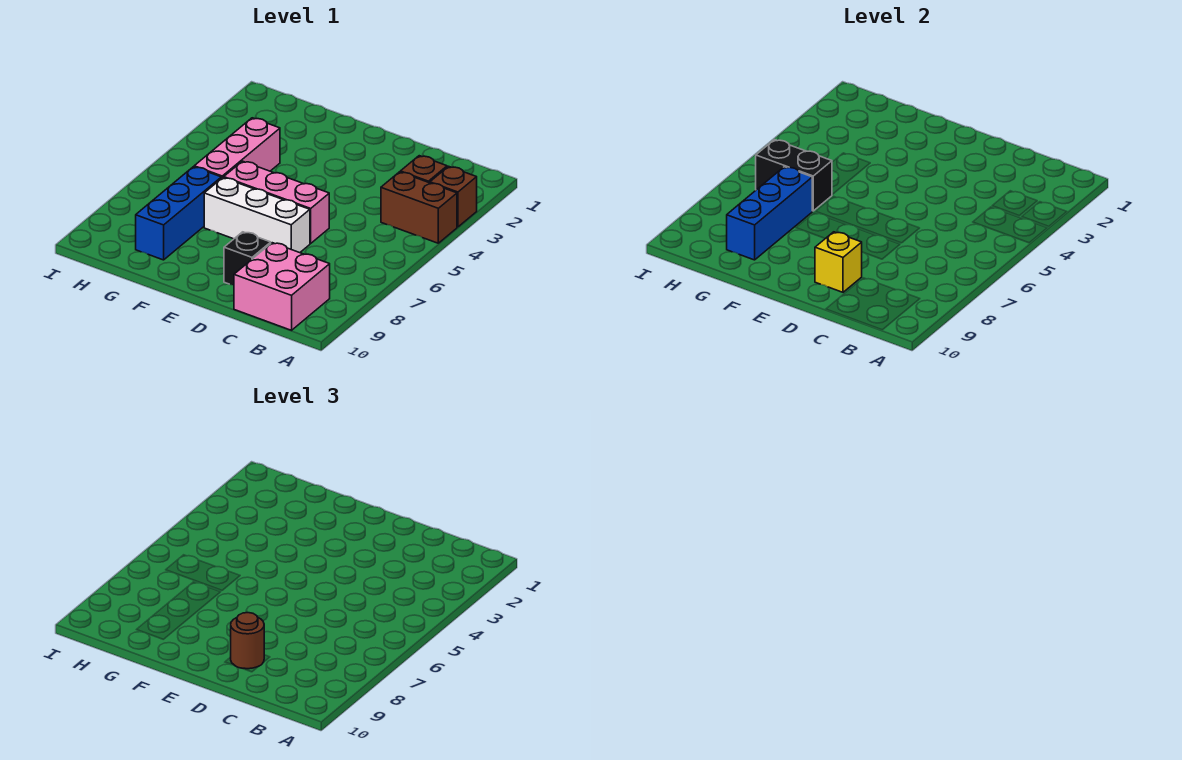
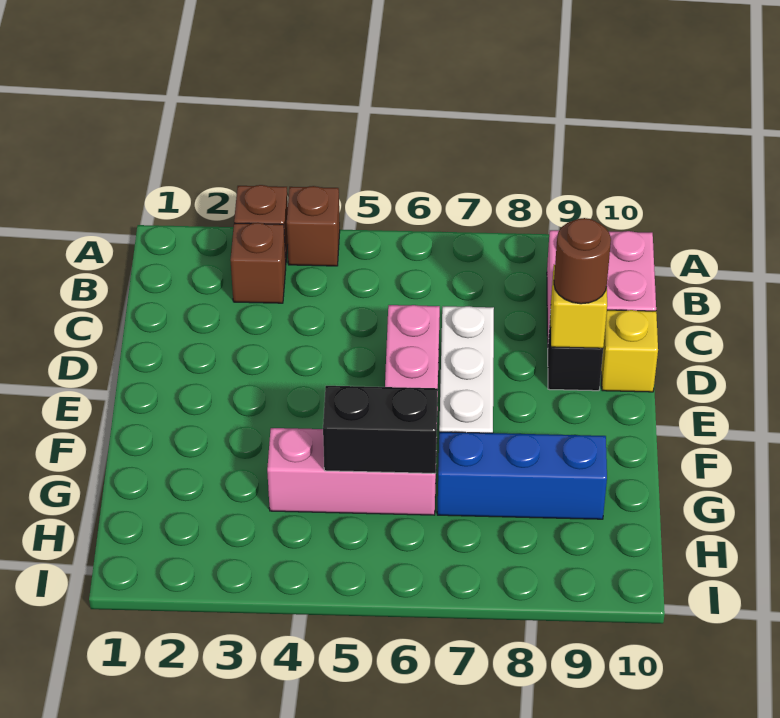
brown brick A4:B4 level 1 -> brown brick A4 level 1
none -> yellow brick D10 level 1
black brick G6:H6 level 2 -> black brick G5:G6 level 2
blue brick G7:G9 level 2 -> none

